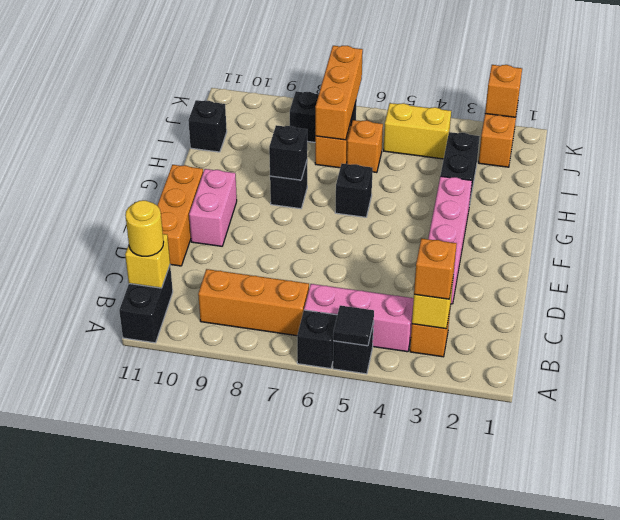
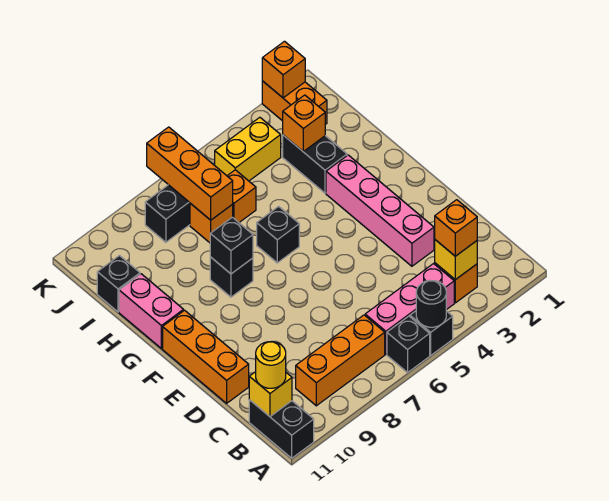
black tile A5 level 2 -> black round brick A5 level 2
pink brick E10:F10 level 1 -> pink brick G11:H11 level 1
none -> orange brick I3 level 2

